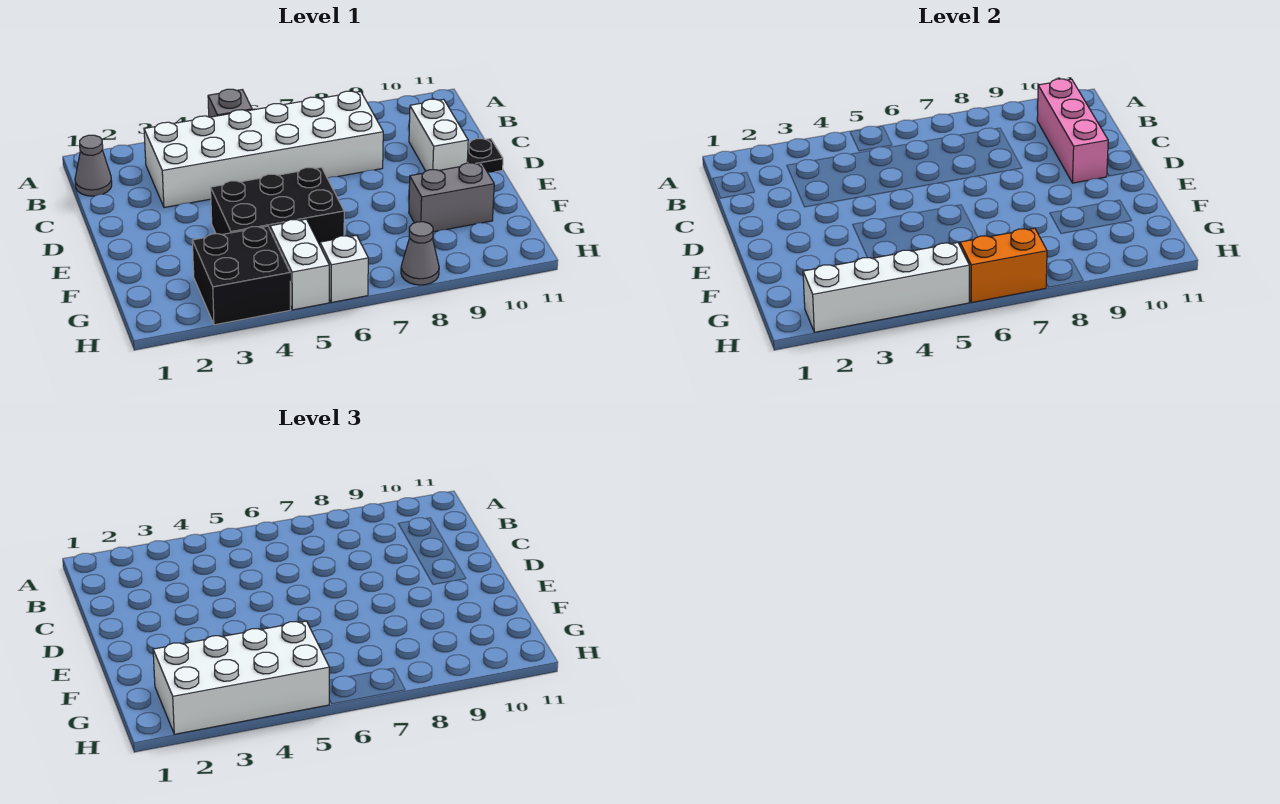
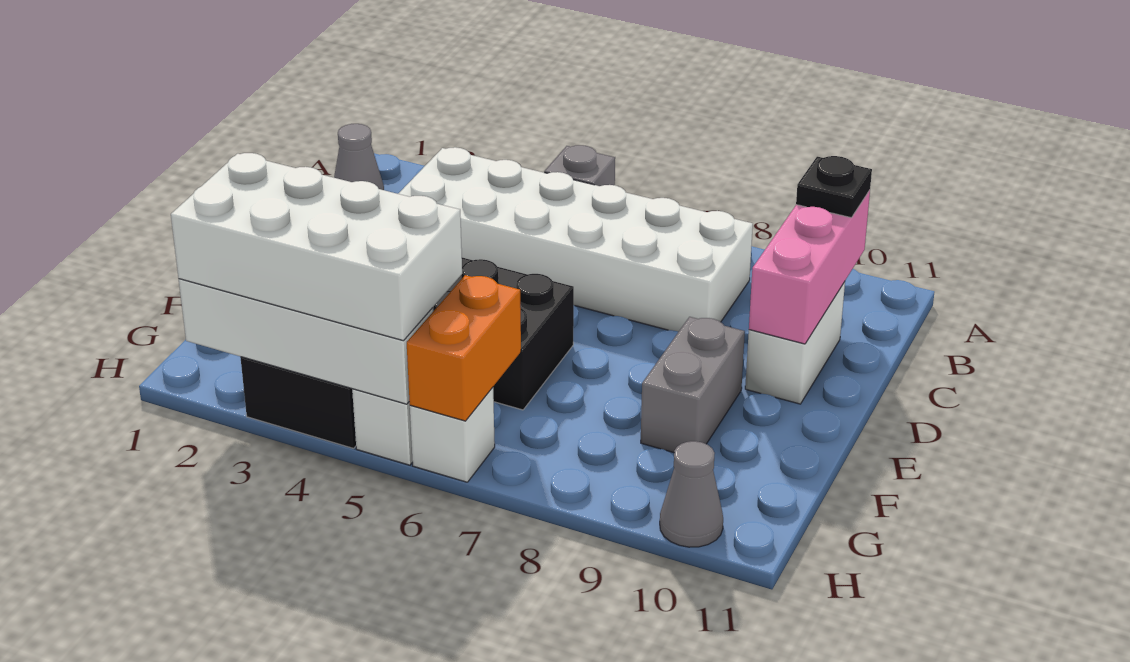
black plate D11 level 1 -> black plate B10 level 3
grey brick F9:F10 level 1 -> grey brick E9:F9 level 1
orange brick H6:H7 level 2 -> orange brick G6:H6 level 2
grey cone H8 level 1 -> grey cone H10 level 1

